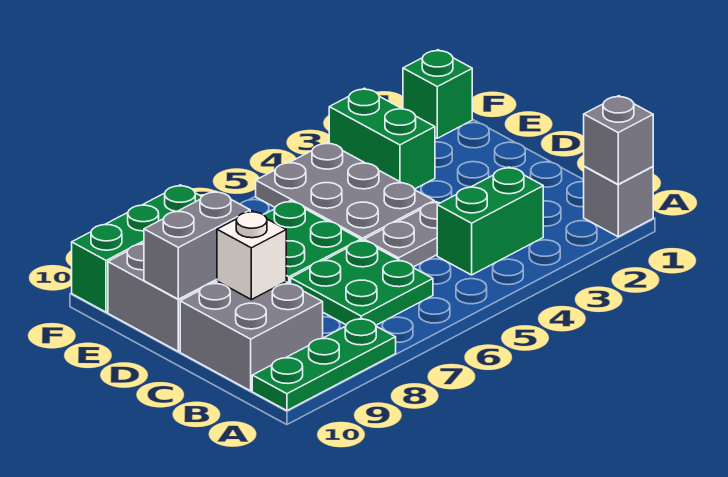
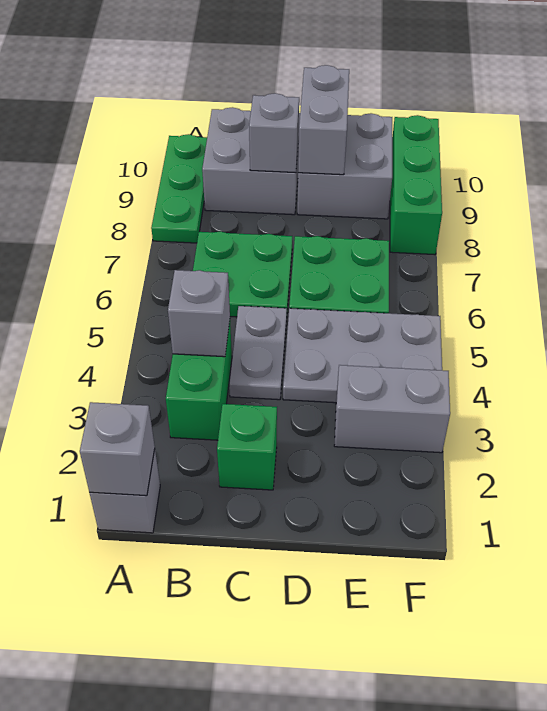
none -> grey brick B4 level 2
white brick C9 level 2 -> grey brick C9 level 2
green brick E3:F3 level 1 -> grey brick E3:F3 level 1
green brick F1 level 1 -> green brick C2 level 1

